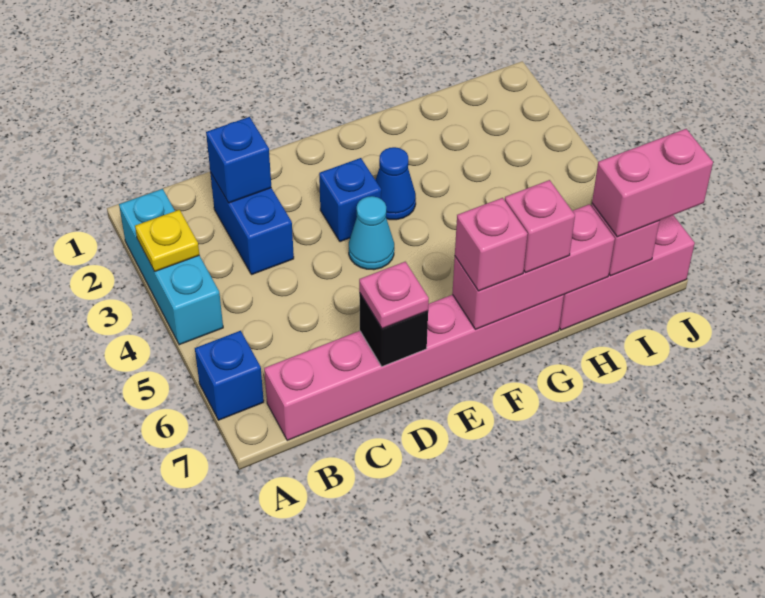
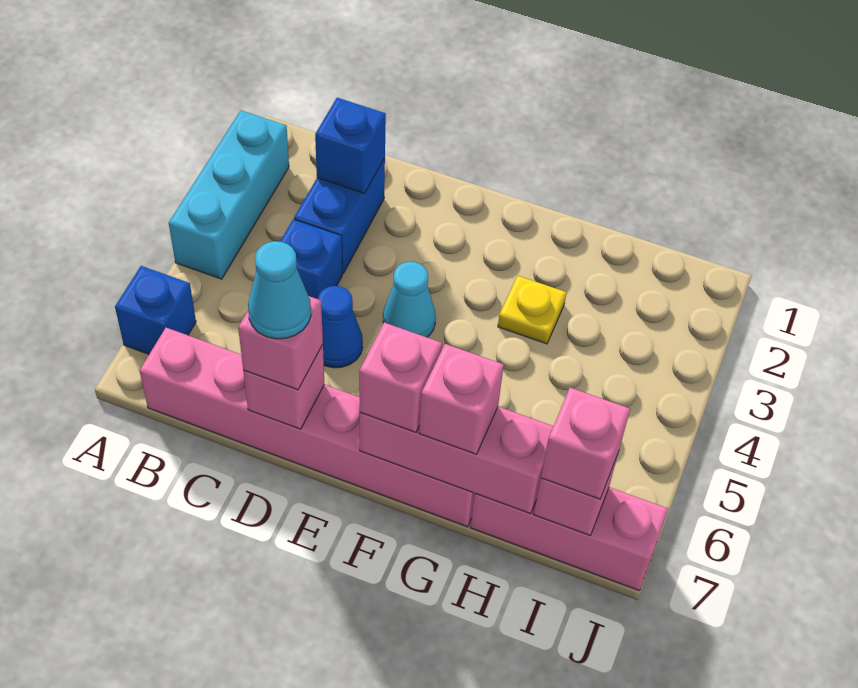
yellow plate A3 level 2 -> yellow plate G3 level 1
black brick D7 level 2 -> pink brick D7 level 2
pink plate D7 level 3 -> pink brick D7 level 3
none -> cyan cone D7 level 4
blue brick E3 level 1 -> blue brick C4 level 1
blue cone F3 level 1 -> blue cone D5 level 1
pink brick I7:J7 level 3 -> pink brick I7 level 3

